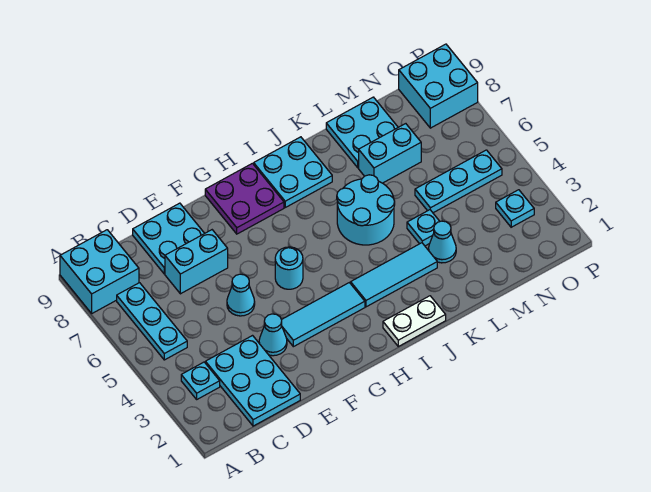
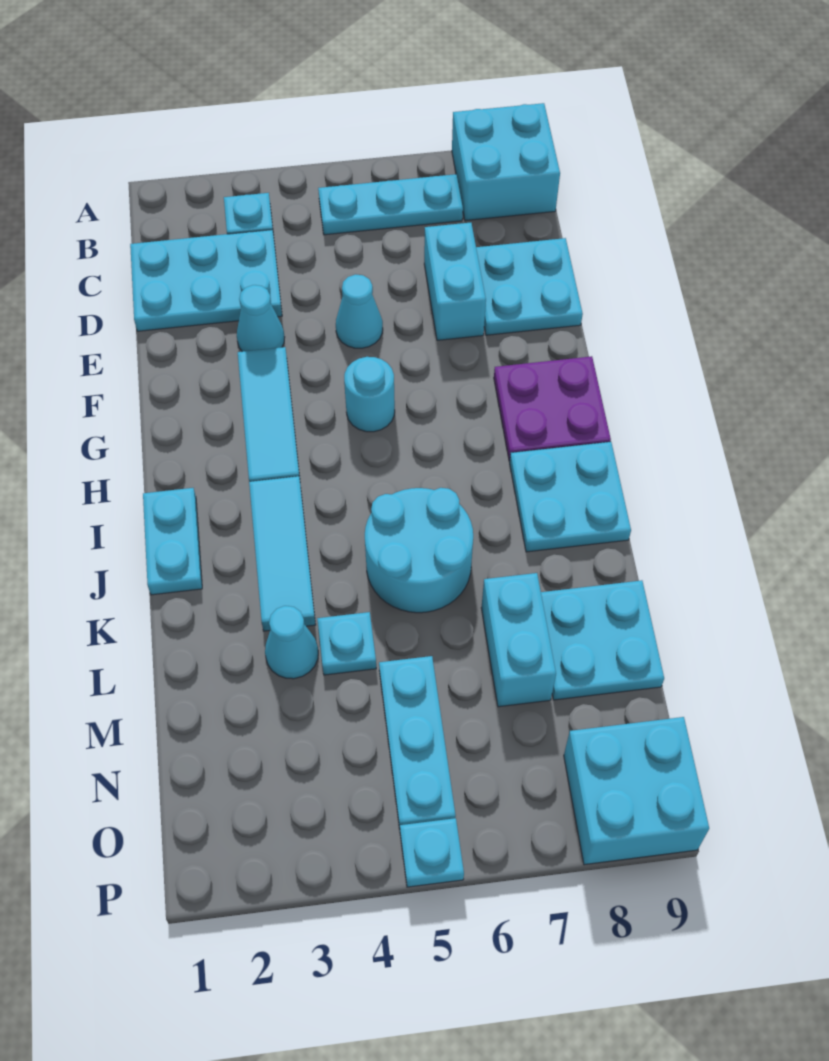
white plate I1:J1 level 1 -> cyan plate I1:J1 level 1
cyan plate O3 level 1 -> cyan plate P5 level 1

